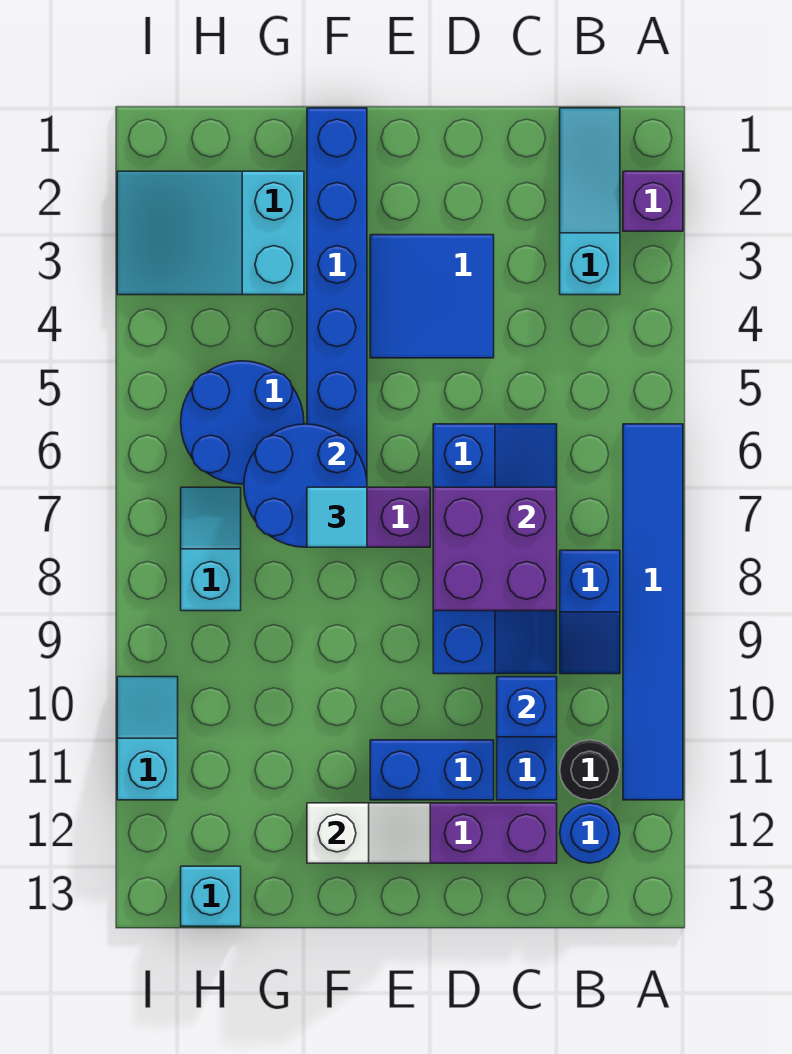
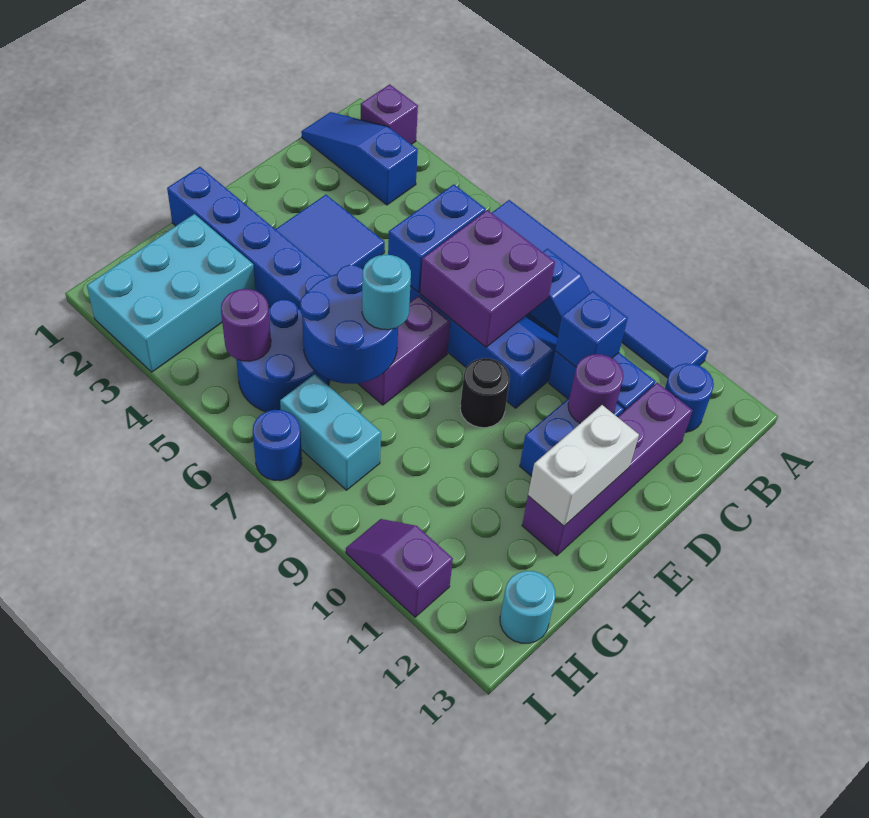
cyan slope B1:B3 level 1 top 3 -> blue slope B1:B3 level 1 top 3
black round brick B11 level 1 -> black round brick E9 level 1
none -> blue brick C6:D6 level 2
none -> purple round brick D11 level 2
white slope E12:F12 level 2 top F -> white brick E12:F12 level 2
cyan tile F7 level 3 -> cyan round brick F7 level 3
cyan slope G2:I3 level 1 top G -> cyan brick G2:I3 level 1
none -> purple round brick H5 level 2
cyan slope H7:H8 level 1 top 8 -> cyan brick H7:H8 level 1
cyan brick H13 level 1 -> cyan round brick H13 level 1
none -> blue round brick I7 level 1
cyan slope I10:I11 level 1 top 11 -> purple slope I10:I11 level 1 top 11

